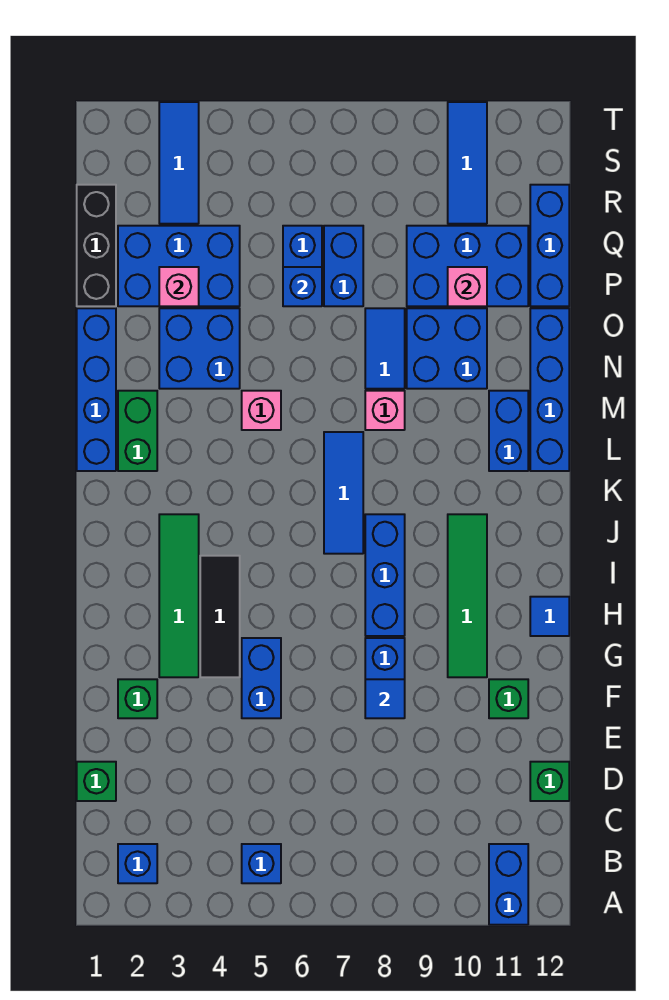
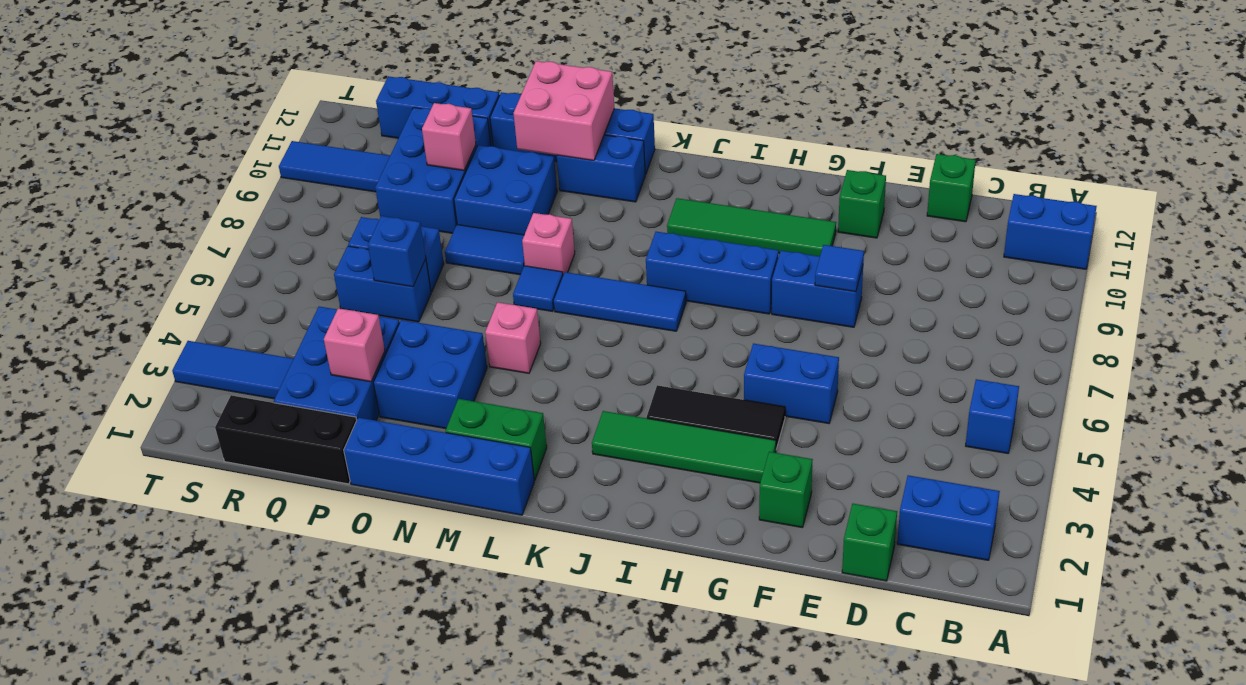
blue brick B2 level 1 -> blue brick B2:C2 level 1
blue tile H12 level 1 -> blue tile M7 level 1
none -> pink brick M11:N12 level 2

